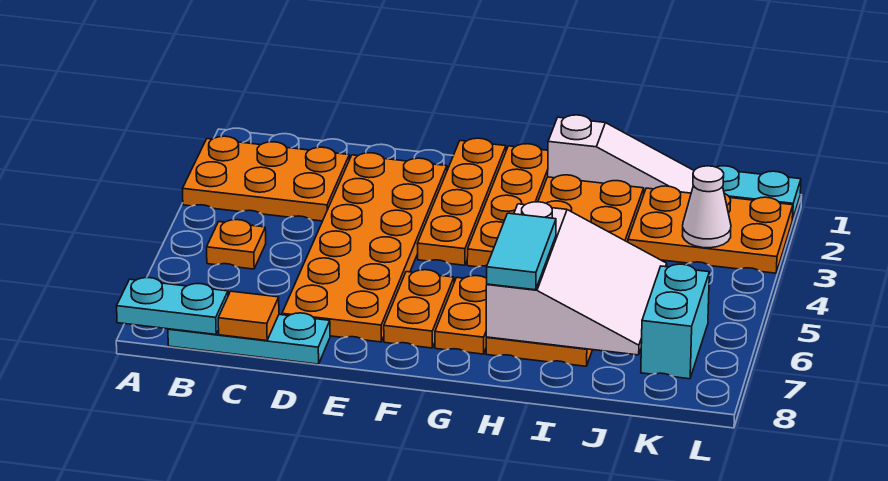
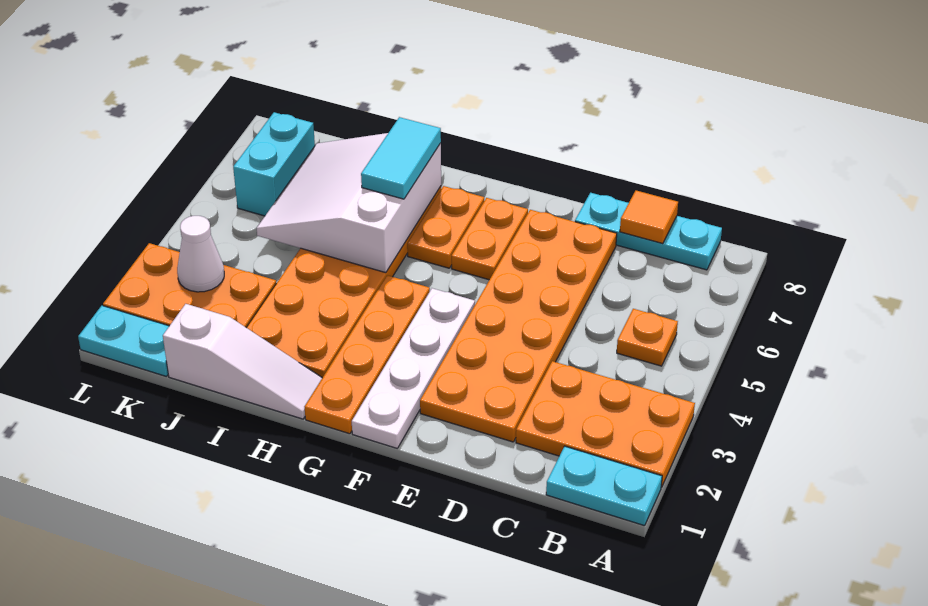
cyan plate A8:B8 level 2 -> cyan plate A1:B1 level 1
orange plate F1:F4 level 1 -> white plate F1:F4 level 1
white slope H1:J1 level 1 top H -> white slope H1:J1 level 1 top J

